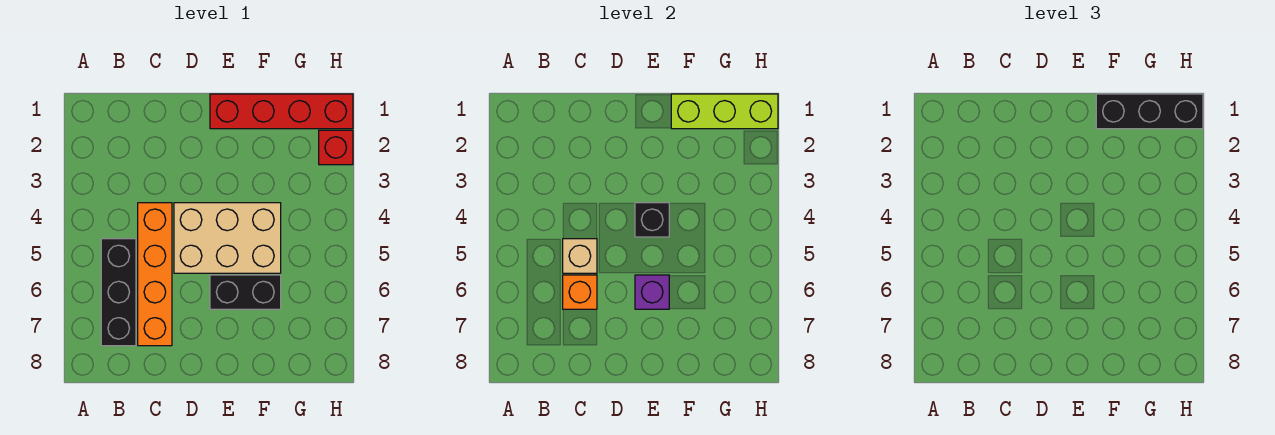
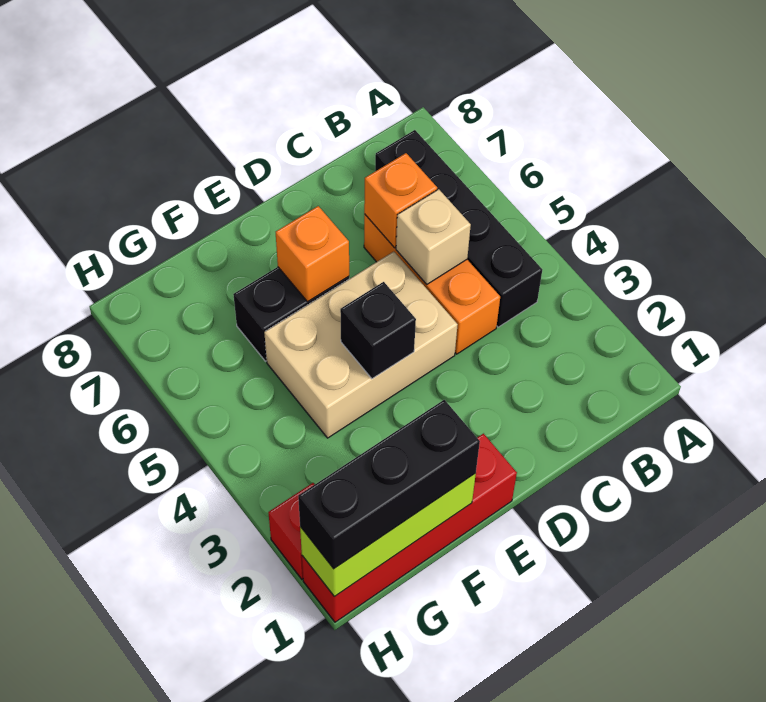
black brick B5:B7 level 1 -> black brick B4:B7 level 1
orange brick C4:C7 level 1 -> orange brick C4:C6 level 1
purple brick E6 level 2 -> orange brick E6 level 2

